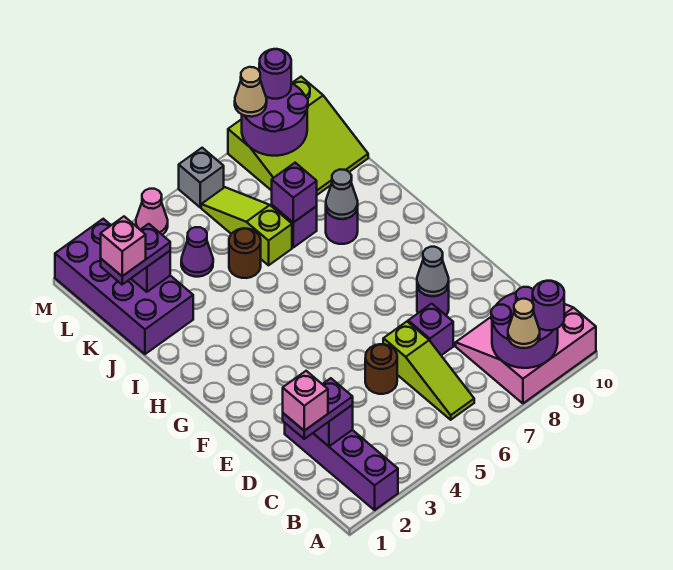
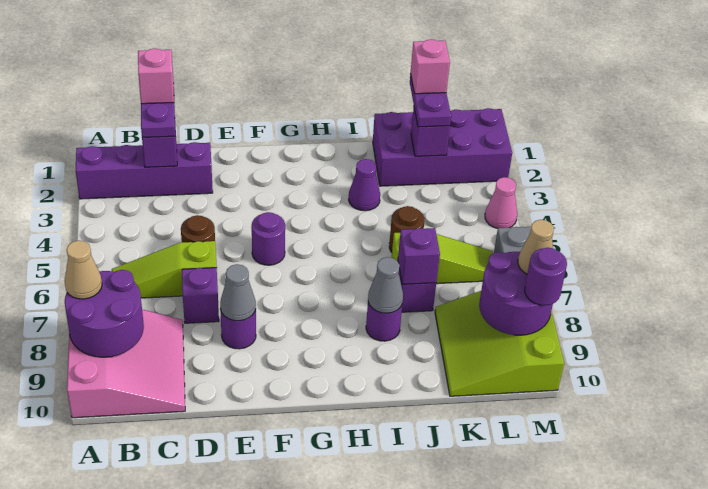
purple round brick A9 level 3 -> purple round brick F5 level 1
purple cone K4 level 1 -> purple cone I3 level 1

